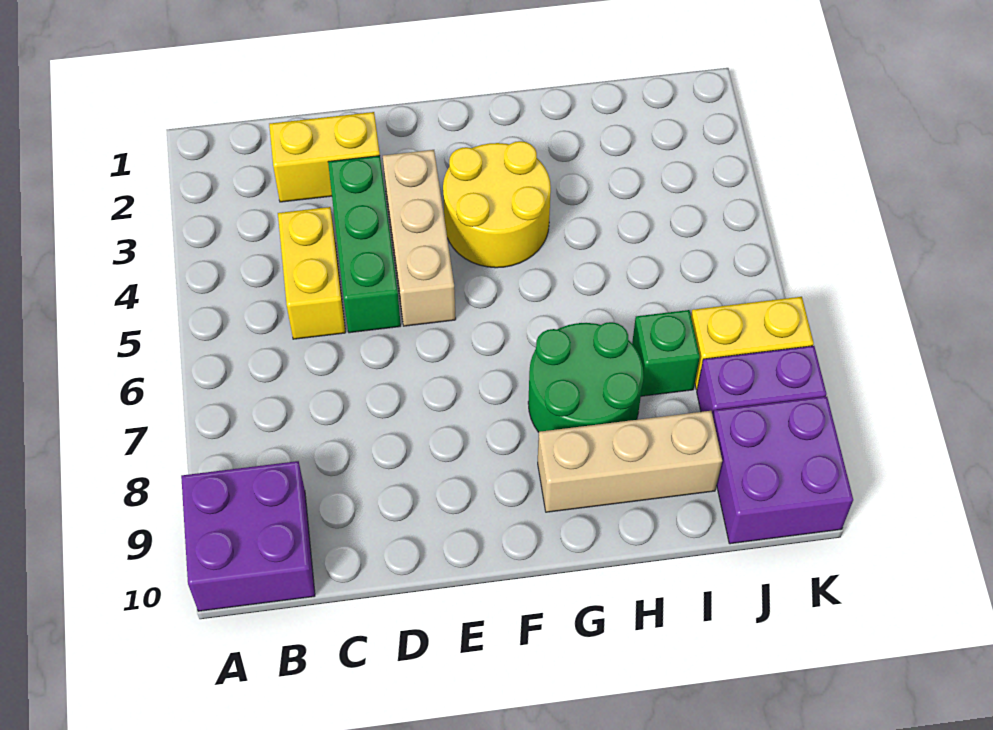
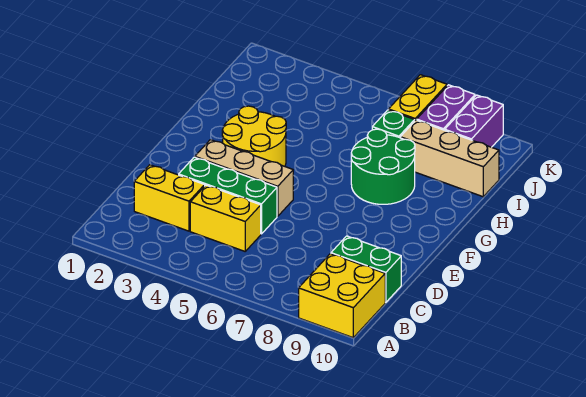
purple brick A9:B10 level 1 -> yellow brick A9:B10 level 1
yellow brick C2:D2 level 1 -> yellow brick C2:C3 level 1
none -> green brick C9:C10 level 1
tan brick G9:I9 level 1 -> tan brick I8:I10 level 1
purple brick J9:K10 level 1 -> purple brick J9:K9 level 1

